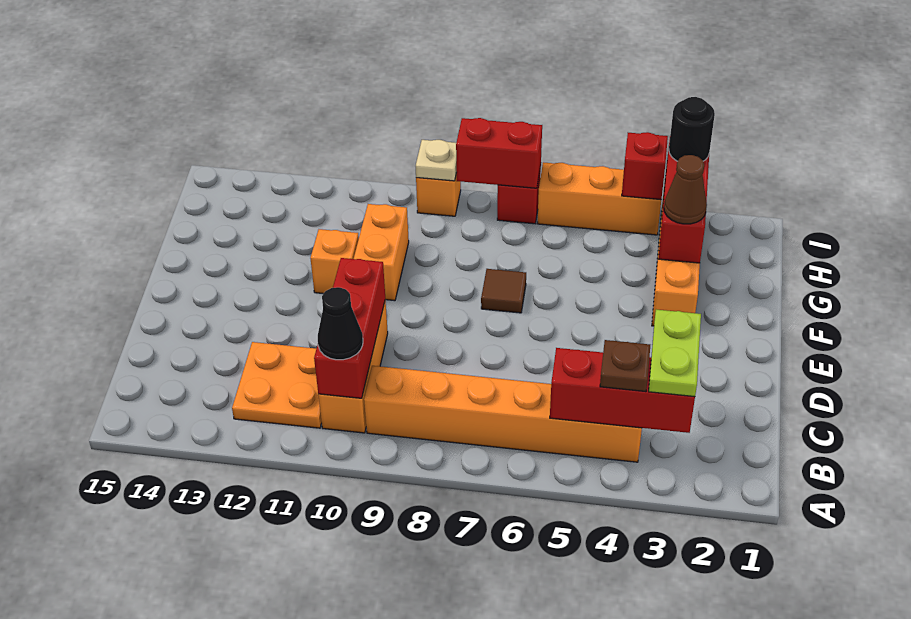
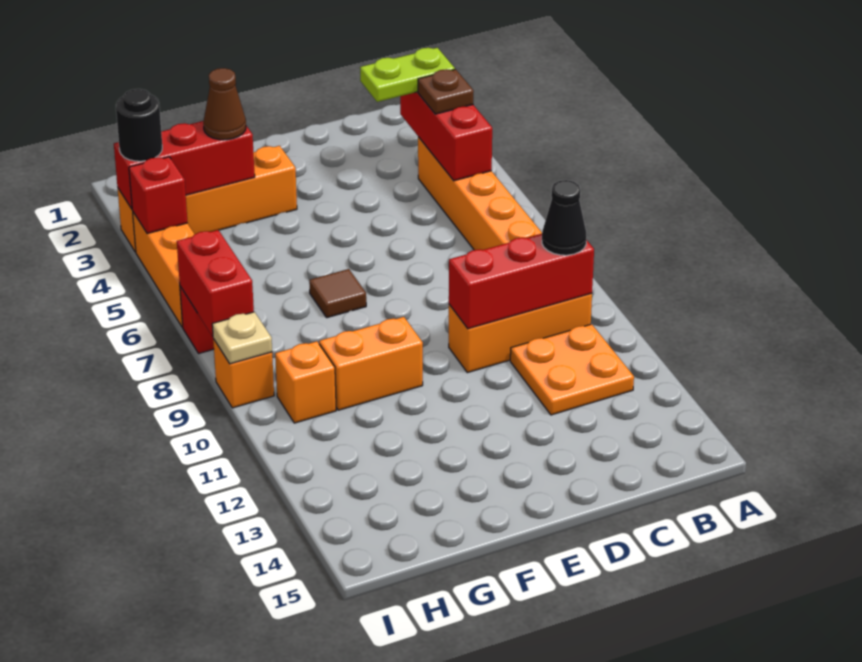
orange brick F11 level 1 -> orange brick H10 level 1

